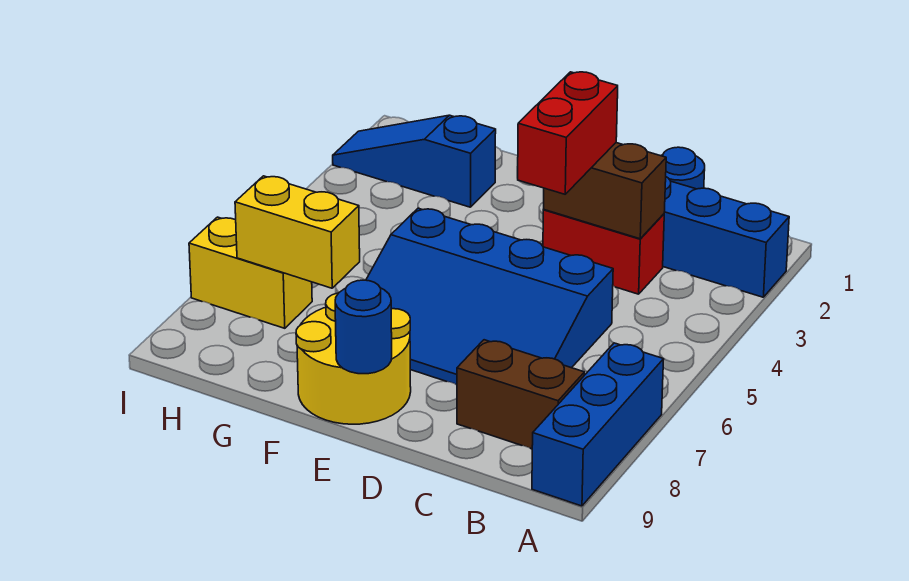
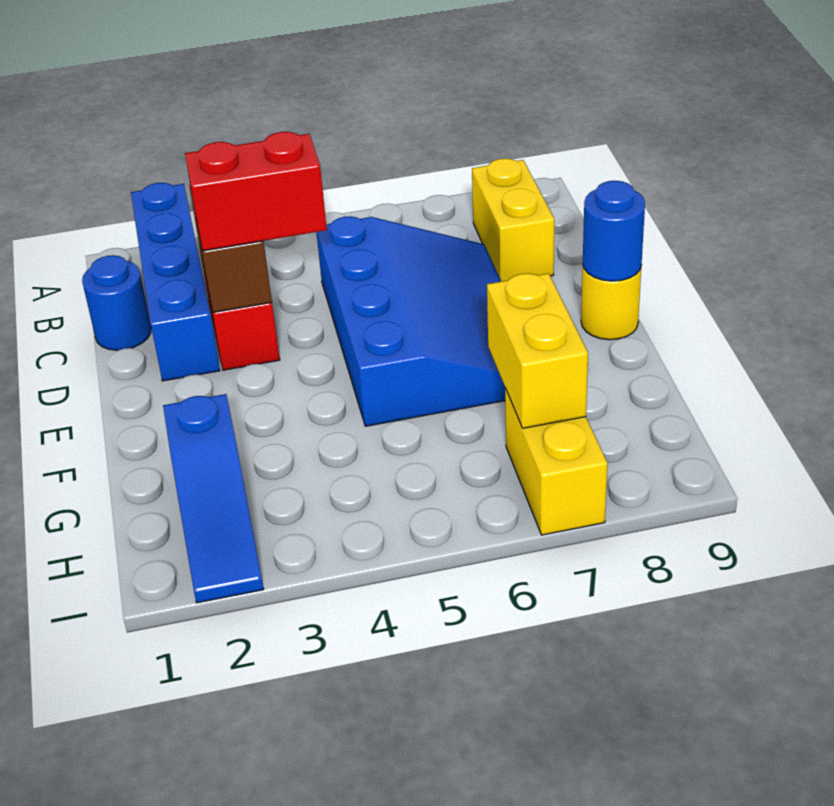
blue brick A7:A9 level 1 -> none
brown brick B8:C8 level 1 -> yellow brick B8:C8 level 1
yellow round brick E8:F9 level 1 -> yellow round brick E9 level 1

